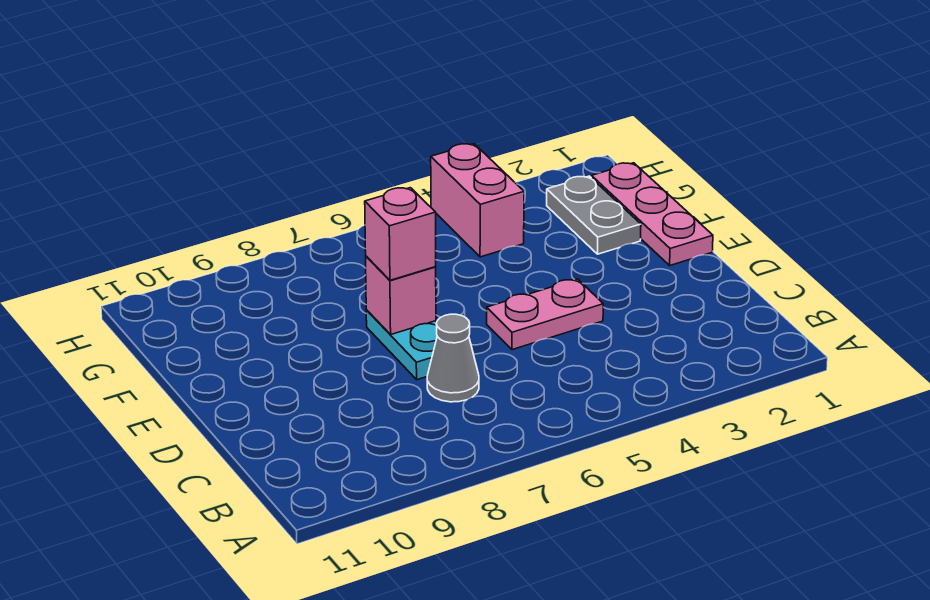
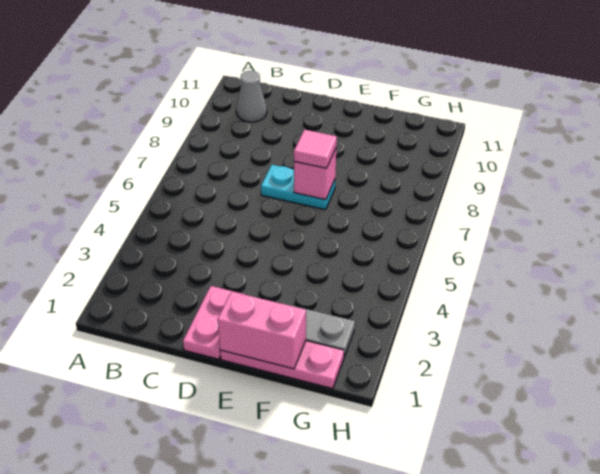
grey cone C7 level 1 -> grey cone B10 level 1
pink plate D4:D5 level 1 -> pink plate D1:D2 level 1
pink brick E7 level 3 -> pink tile E7 level 3
pink brick G4:H4 level 1 -> pink brick E1:F1 level 2

